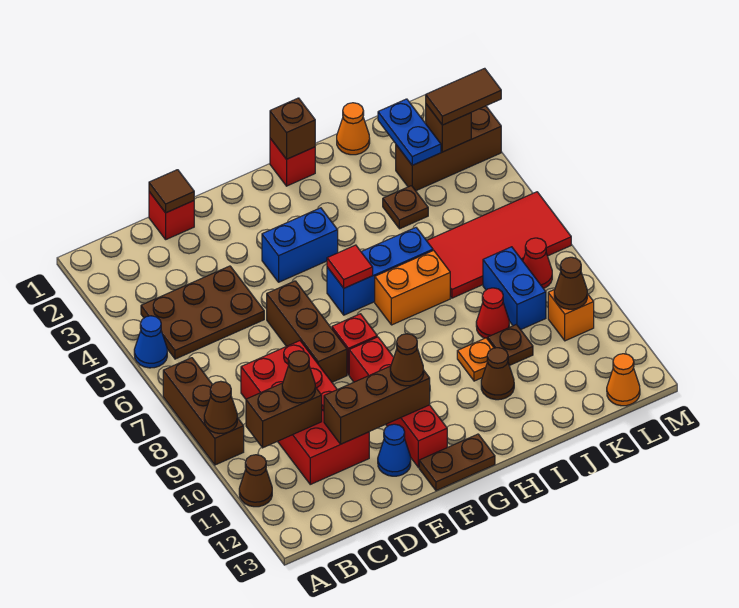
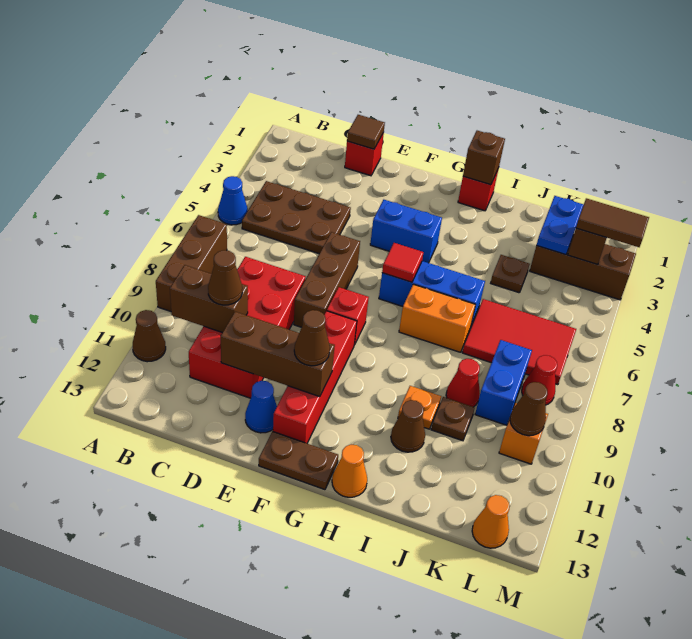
brown cone A9 level 2 -> none
orange cone J1 level 1 -> orange cone H13 level 1
red tile J6:M7 level 1 -> red tile J6:L7 level 1

